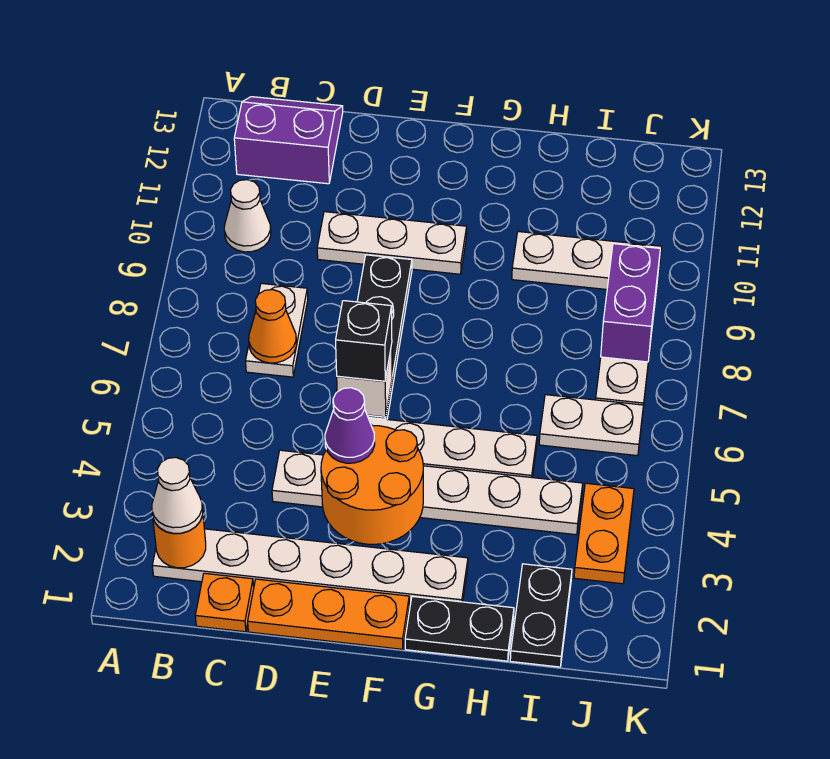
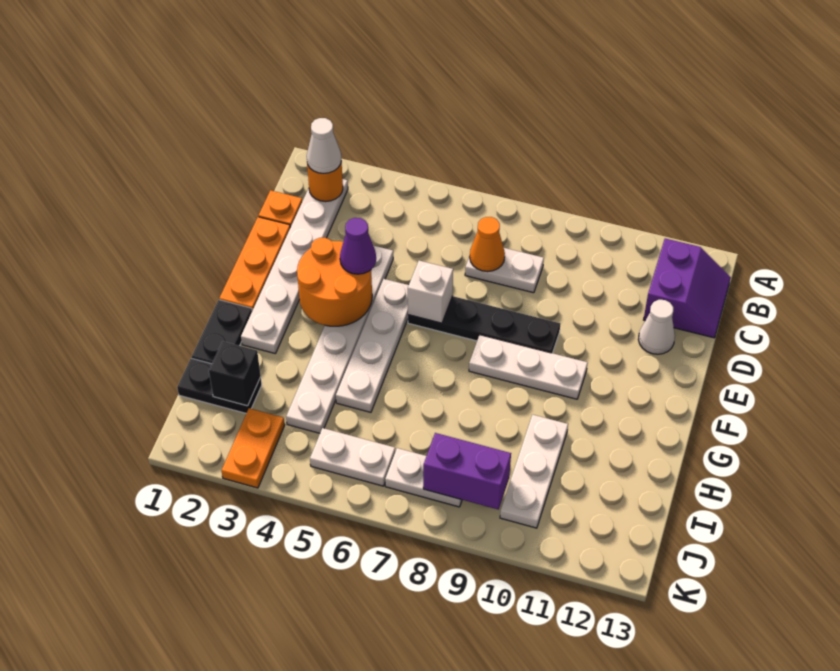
white cone B10 level 1 -> white cone D12 level 1
white plate D10:F10 level 1 -> white plate F8:F10 level 1
black brick E6 level 3 -> black brick I2 level 2
white plate I6:J6 level 1 -> white plate J5:J6 level 1
orange plate J3:J4 level 1 -> orange plate J3:K3 level 1

